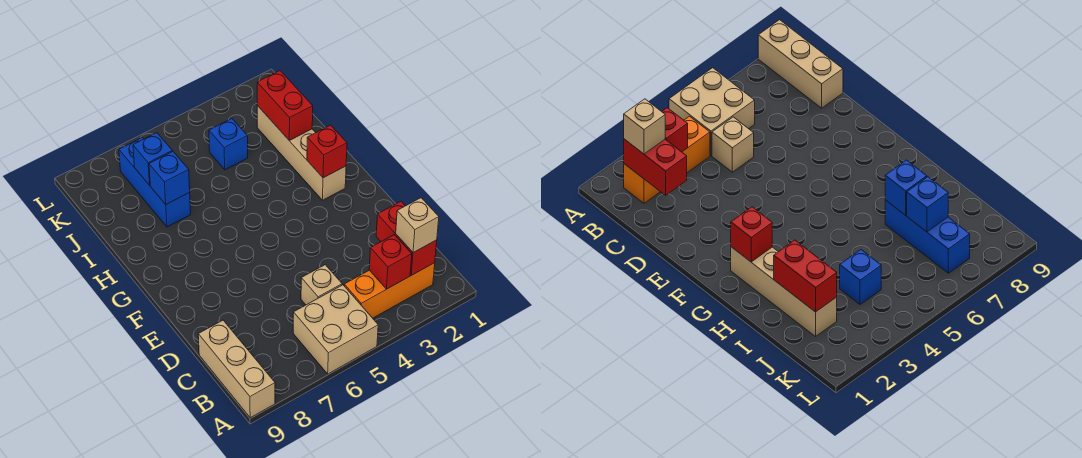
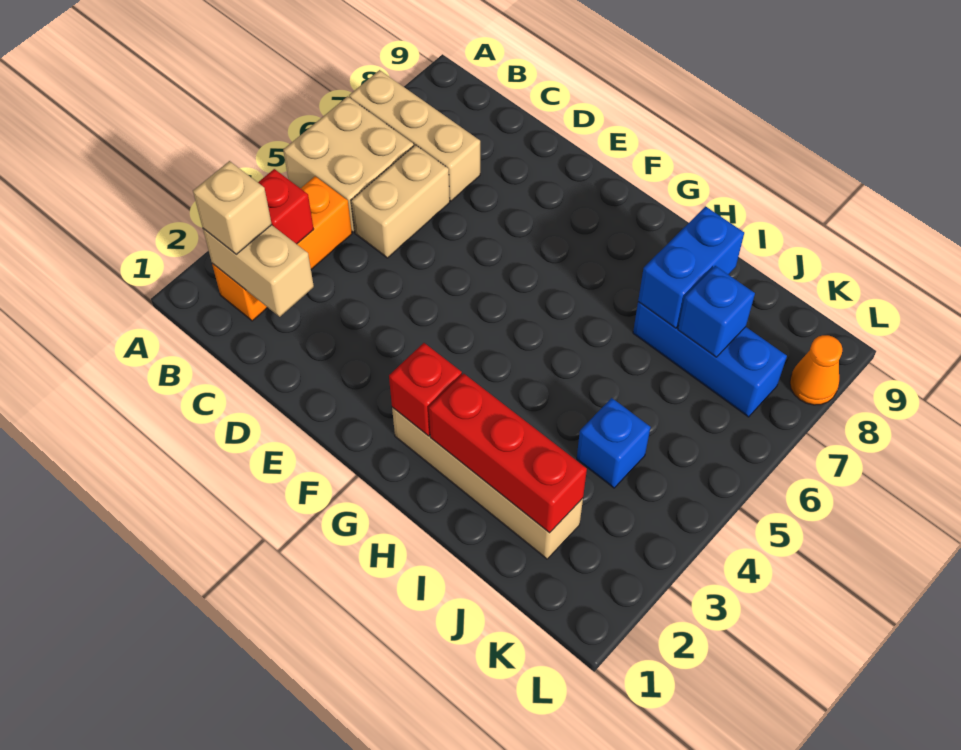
tan brick A9:C9 level 1 -> tan brick A7:C7 level 1
red brick B2:C2 level 2 -> tan brick B2:C2 level 2
tan brick C5 level 1 -> tan brick C5:C6 level 1
red brick I2:J2 level 2 -> red brick H2:J2 level 2
blue brick I7 level 2 -> blue brick I7:I8 level 2
none -> orange cone L8 level 1

